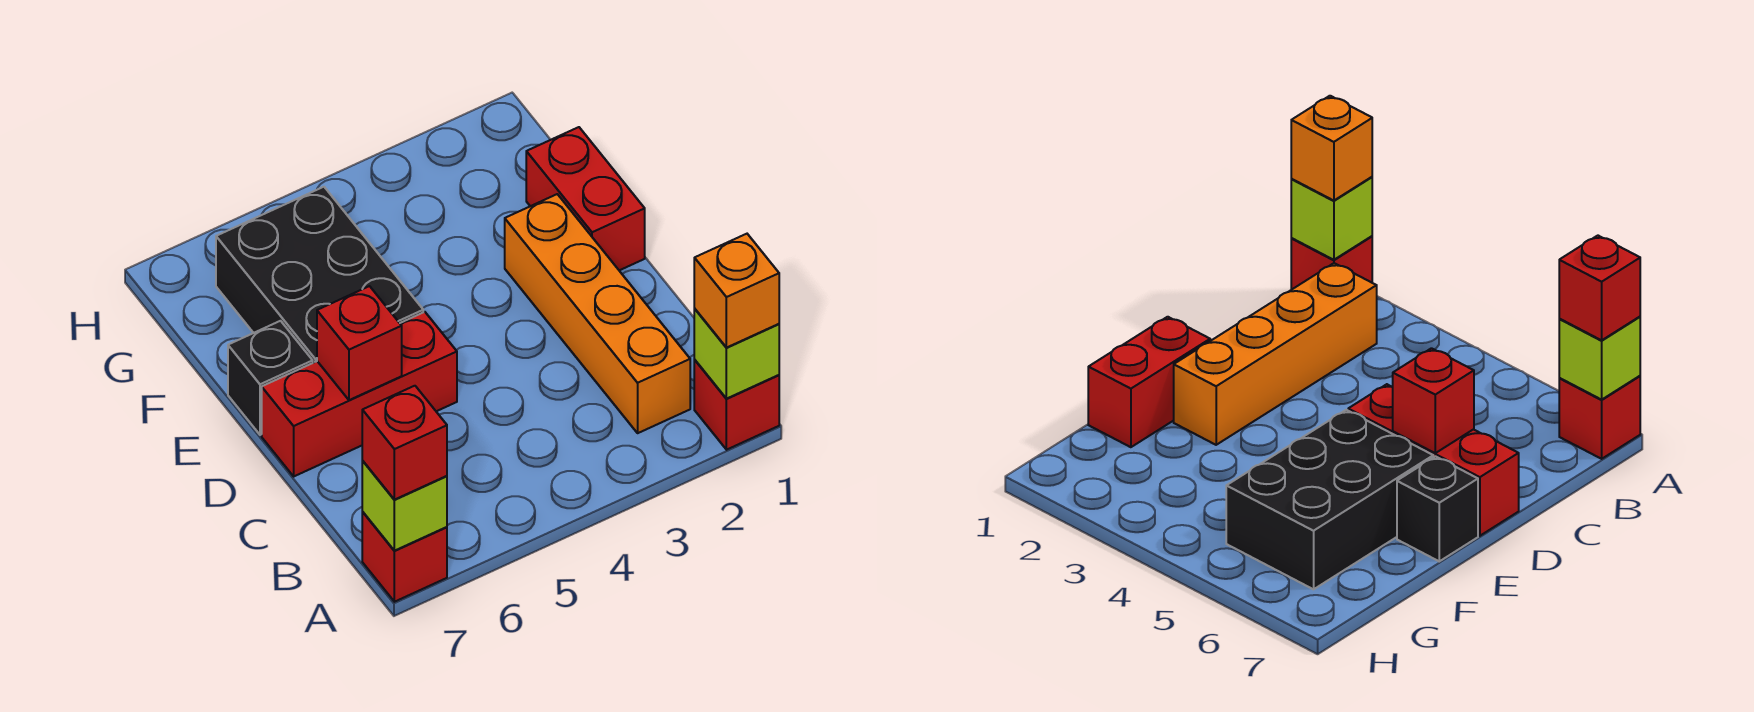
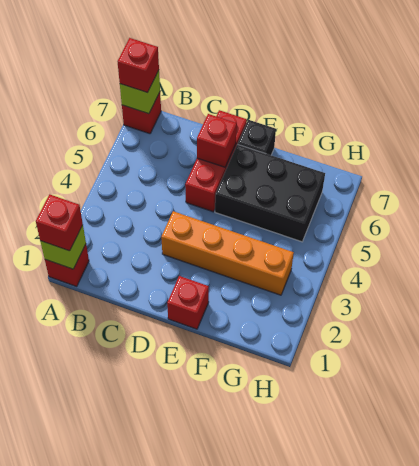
orange brick A1 level 3 -> red brick A1 level 3
orange brick B2:E2 level 1 -> orange brick D3:G3 level 1
red brick E1:F1 level 1 -> red brick E1 level 1

